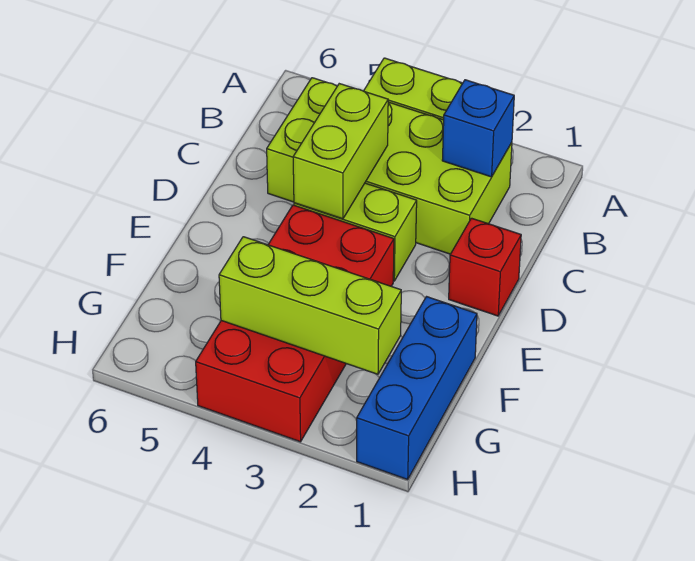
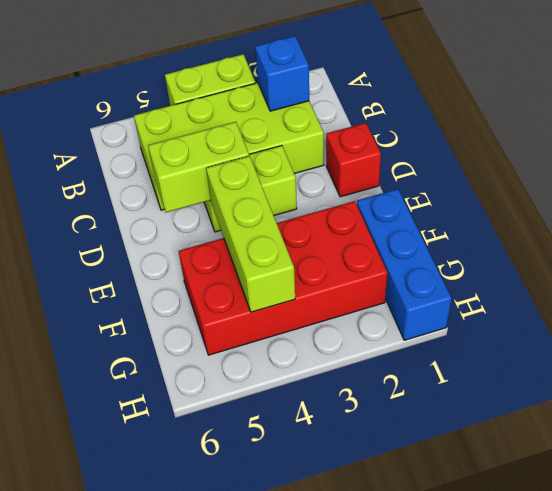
lime brick C4:D4 level 2 -> lime brick D4:D5 level 2
red brick E3:H4 level 1 -> red brick F2:G5 level 1
lime brick G2:G4 level 2 -> lime brick E4:G4 level 2

